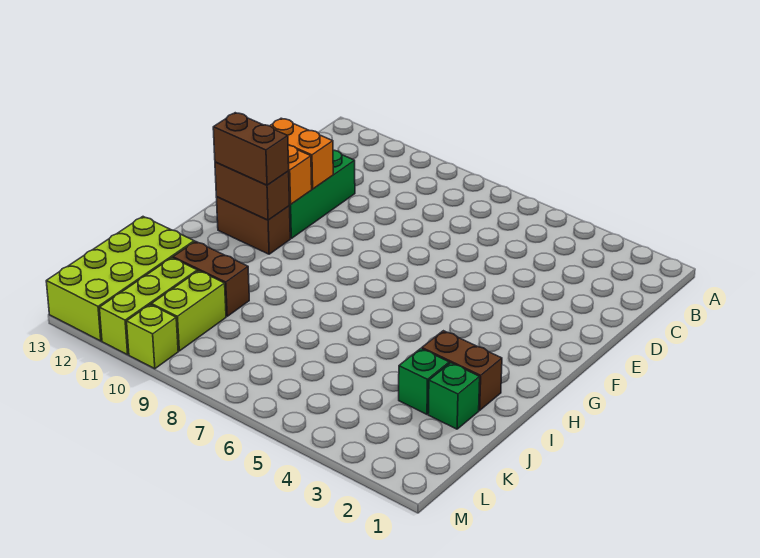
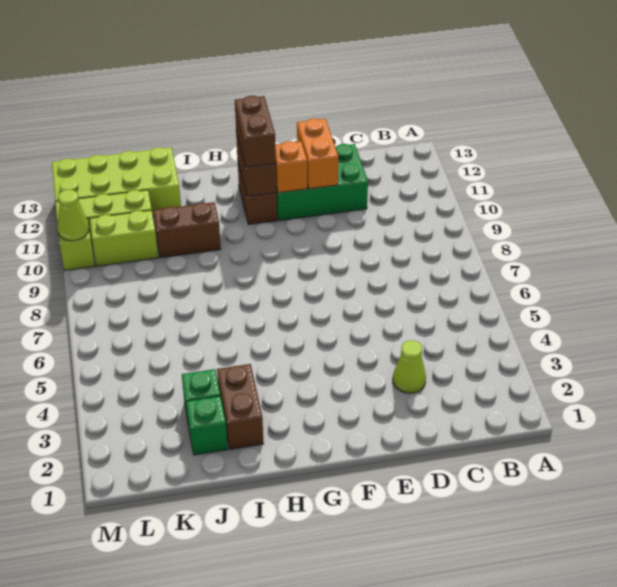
none -> lime cone D3 level 1
brown brick J10:J11 level 1 -> brown brick I10:J10 level 1
none -> lime cone M10 level 2

